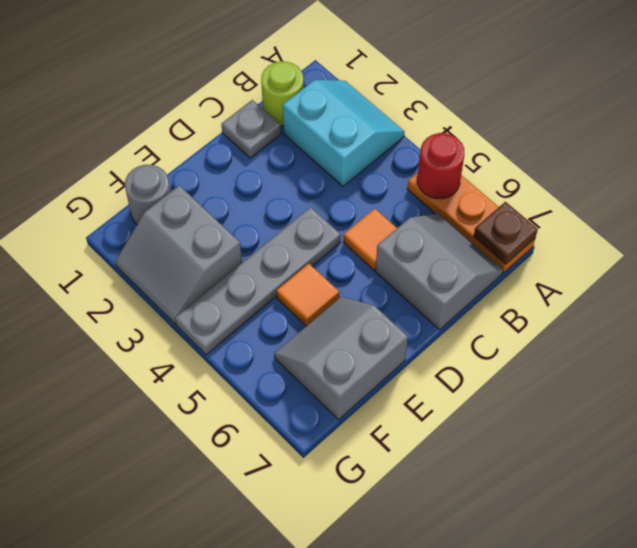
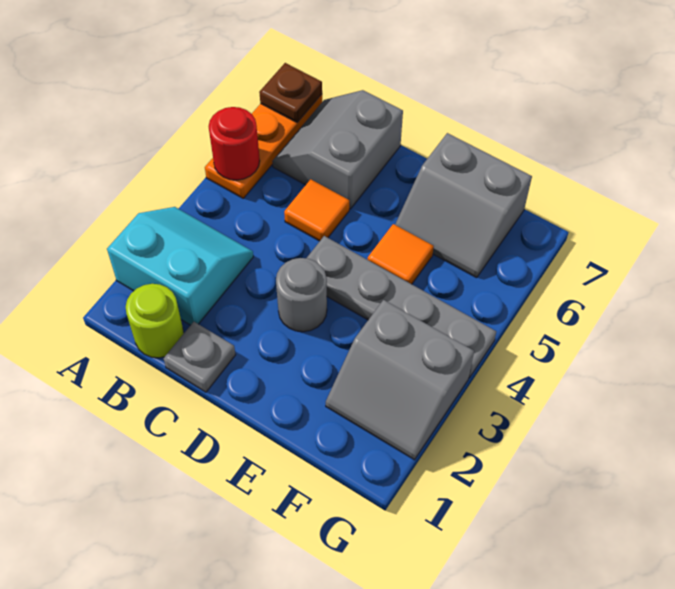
cyan slope A2:B3 level 1 top B -> cyan slope A2:B3 level 1 top 2
grey round brick F1 level 1 -> grey round brick D3 level 1
grey slope F2:G3 level 1 top F -> grey slope F2:G3 level 1 top 3

